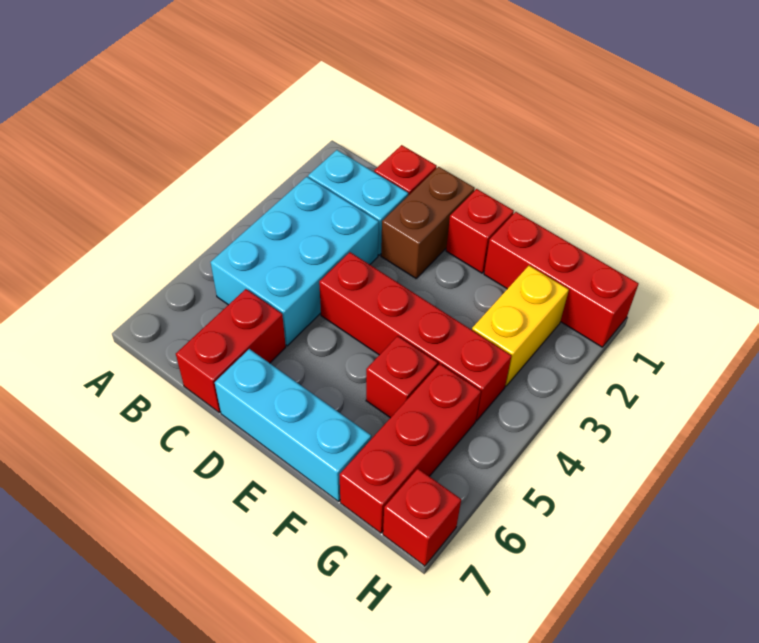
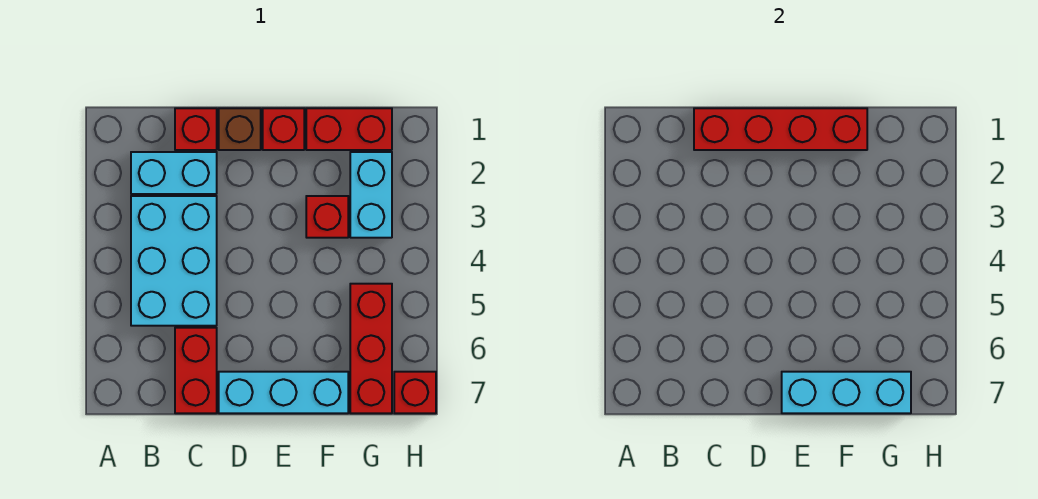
brown brick D1:D2 level 1 -> brown brick D1 level 1
red brick D4:G4 level 1 -> red brick C1:F1 level 2
none -> cyan brick E7:G7 level 2
red brick F1:H1 level 1 -> red brick F1:G1 level 1
red brick F5 level 1 -> red brick F3 level 1
yellow brick G2:G3 level 1 -> cyan brick G2:G3 level 1

